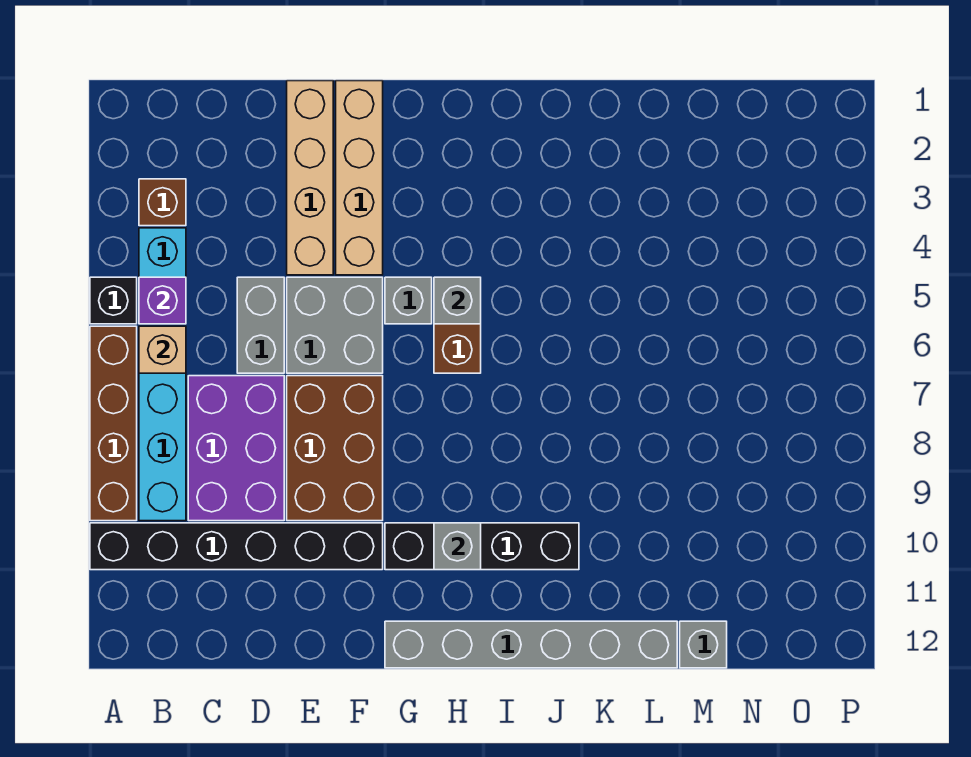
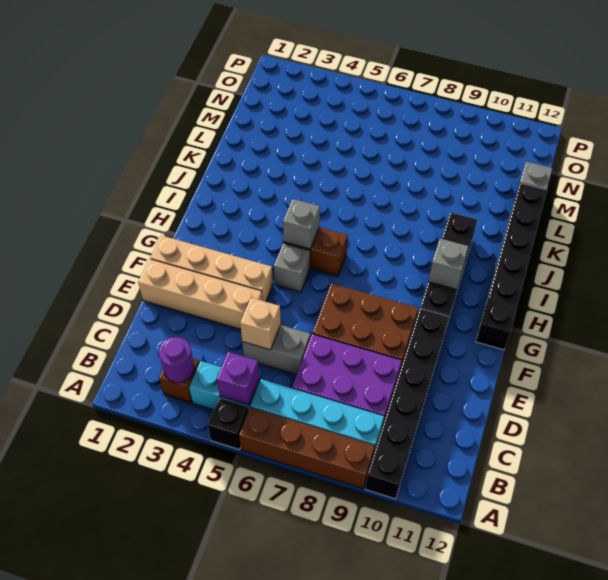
none -> purple round brick B3 level 2
tan brick B6 level 2 -> tan brick D5 level 2
grey brick E5:F6 level 1 -> none
grey brick G12:L12 level 1 -> black brick G12:L12 level 1

